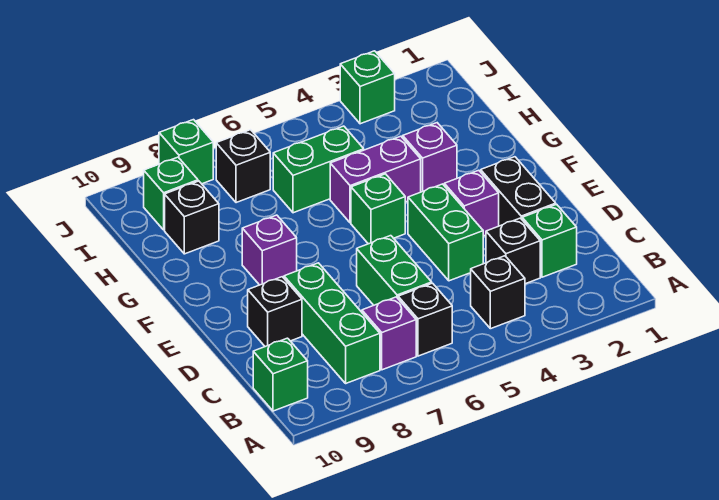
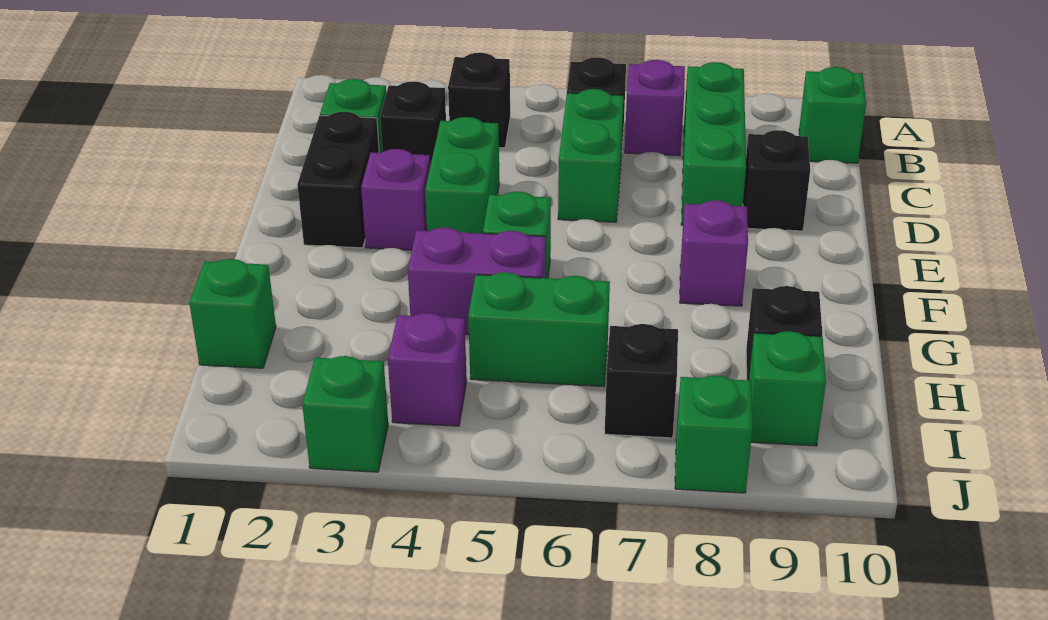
purple brick G3 level 1 -> purple brick I4 level 1
none -> green brick H1 level 1

